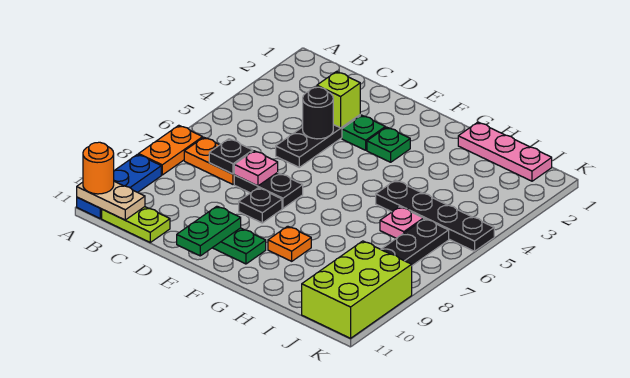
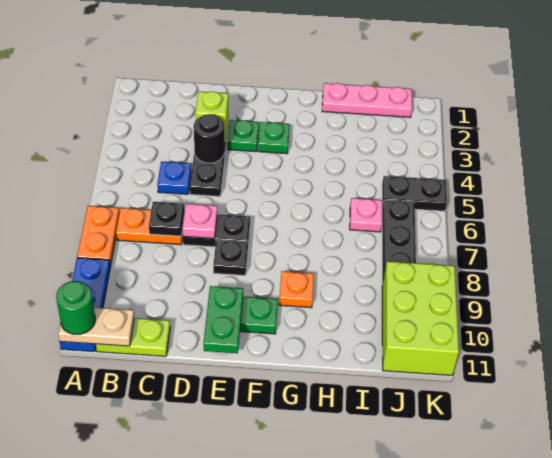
orange round brick A11 level 3 -> green round brick A11 level 3
none -> blue plate C5 level 1
black plate H5:K5 level 1 -> black plate J5:K5 level 1

